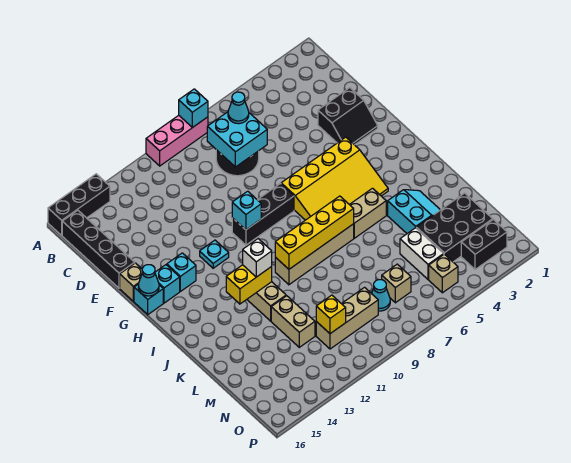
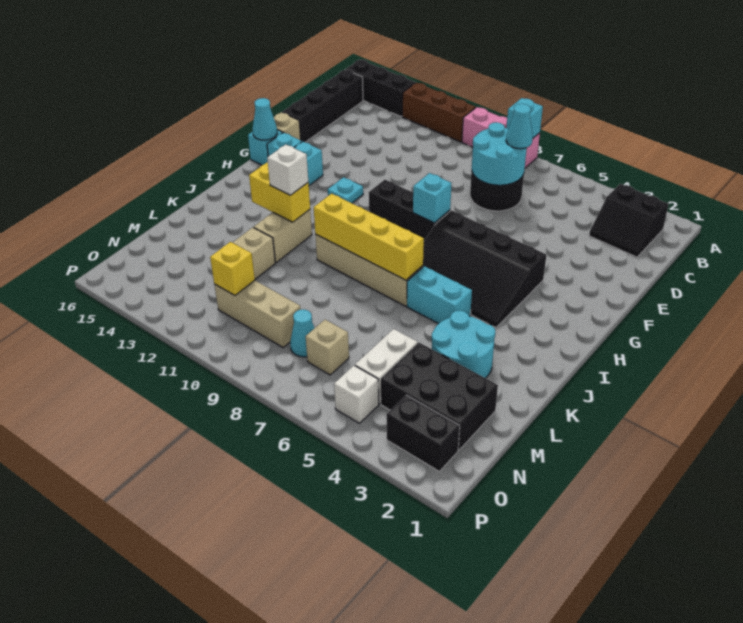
none -> brown brick A11:A13 level 1
cyan brick C7:D8 level 2 -> cyan round brick C7:D8 level 2
black slope E2:F3 level 1 top E -> black slope B2:C3 level 1 top B
yellow slope G4:I7 level 1 top G -> black slope G4:I7 level 1 top G
cyan brick G10 level 2 -> cyan brick G8 level 2
tan brick J5:J6 level 1 -> cyan brick J5:J6 level 1
cyan slope K3:L4 level 1 top 4 -> cyan round brick K3:L4 level 1
tan brick O5 level 1 -> white brick O5 level 1

